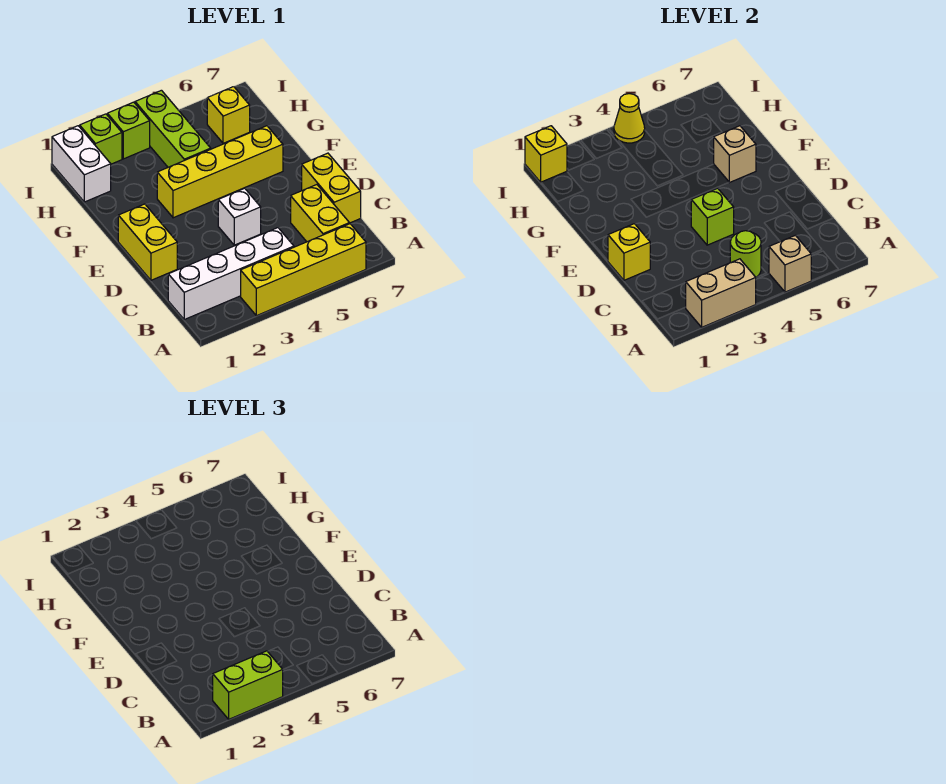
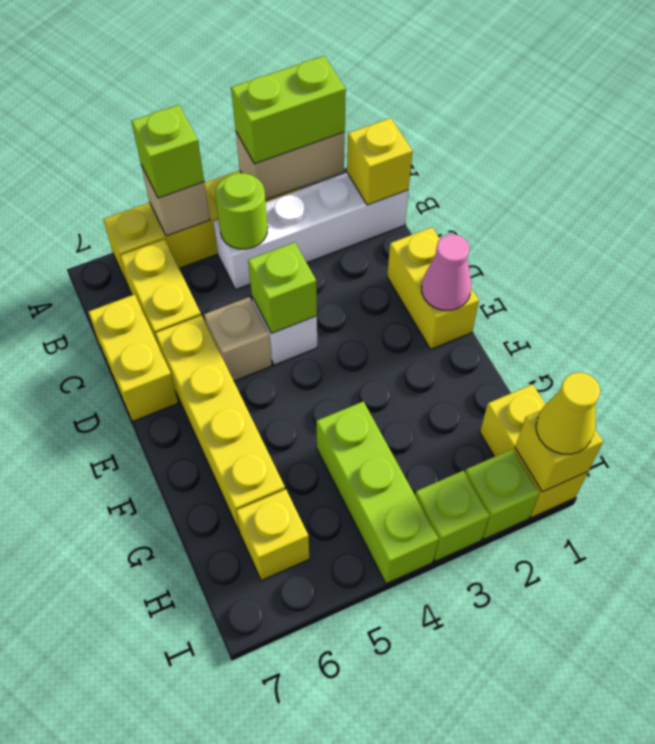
none -> lime brick A5 level 3
yellow brick D1 level 2 -> yellow brick B1 level 2
none -> pink cone E1 level 2
yellow brick F3:F6 level 1 -> yellow brick D6:G6 level 1
tan brick F6 level 2 -> tan brick D5 level 1
white brick H1:I1 level 1 -> yellow brick H1:I1 level 1
yellow cone I4 level 2 -> yellow cone I1 level 3

